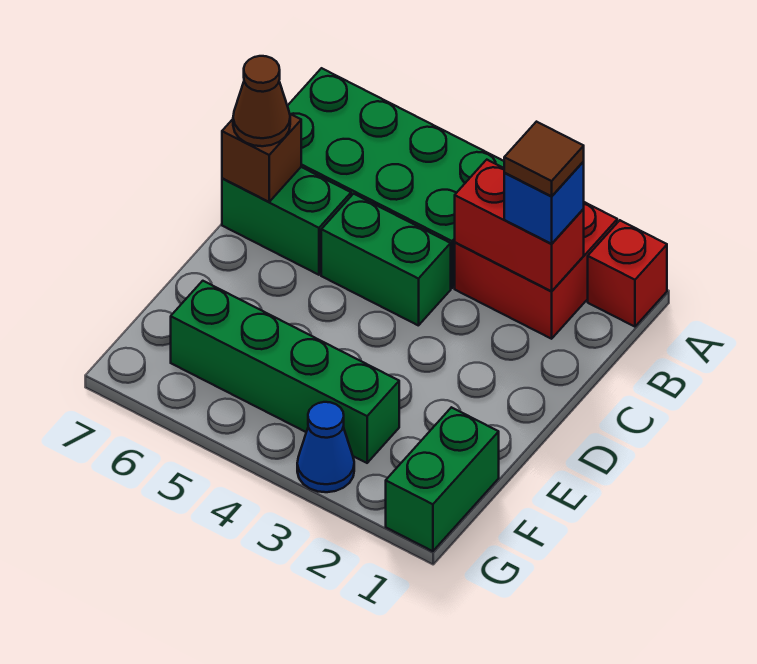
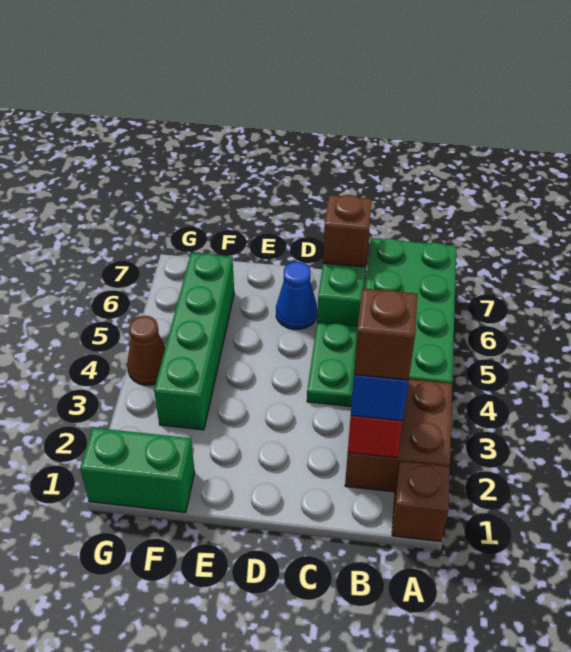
red brick A1 level 1 -> brown brick A1 level 1
red brick A2:B3 level 1 -> brown brick A2:B3 level 1
brown tile B2 level 4 -> brown brick B2 level 4
green brick C4:C5 level 1 -> green plate C4:C5 level 1
brown cone C7 level 3 -> brown cone G4 level 1
blue cone G3 level 1 -> blue cone D6 level 1

